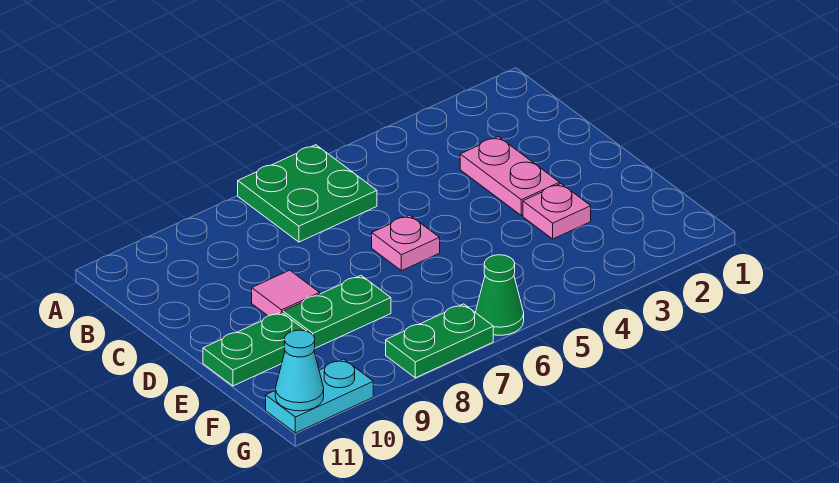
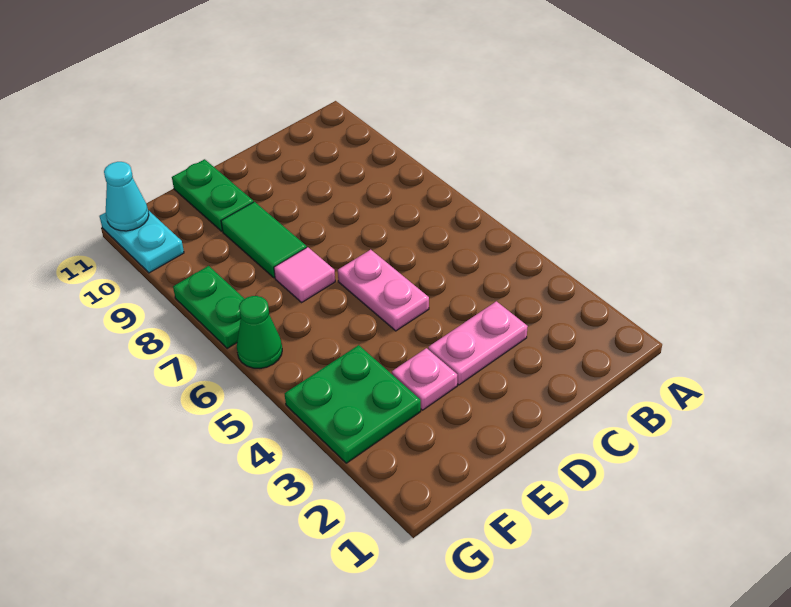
green plate A6:B7 level 1 -> green plate F3:G4 level 1
pink plate D6 level 1 -> pink plate D5:D6 level 1
pink tile D9 level 1 -> pink tile E7 level 1
green plate E8:E9 level 1 -> green tile E8:E9 level 1

